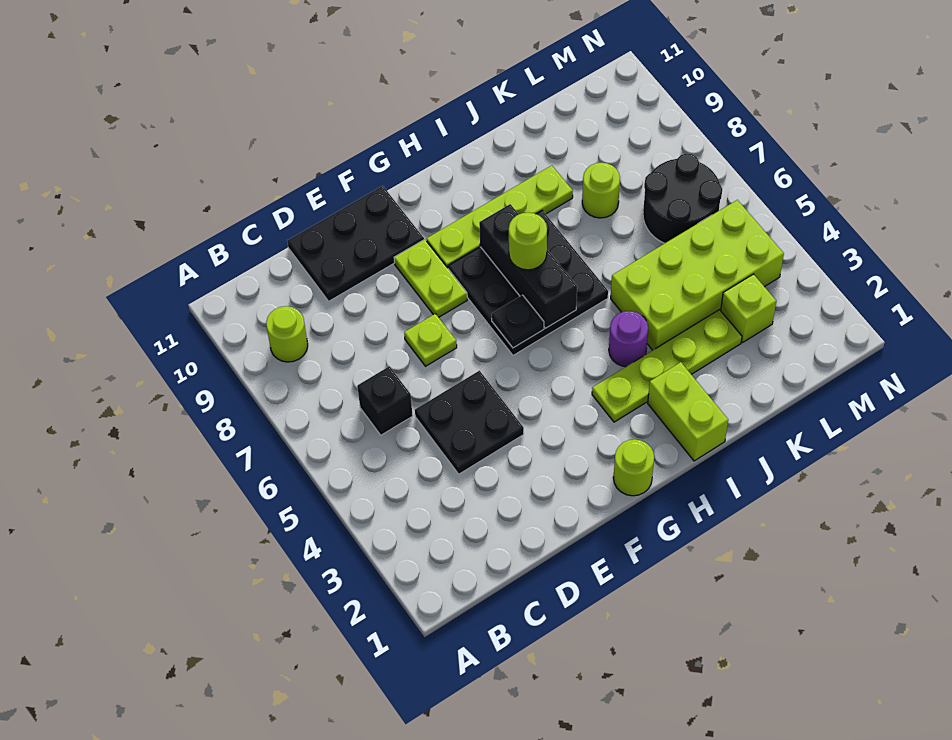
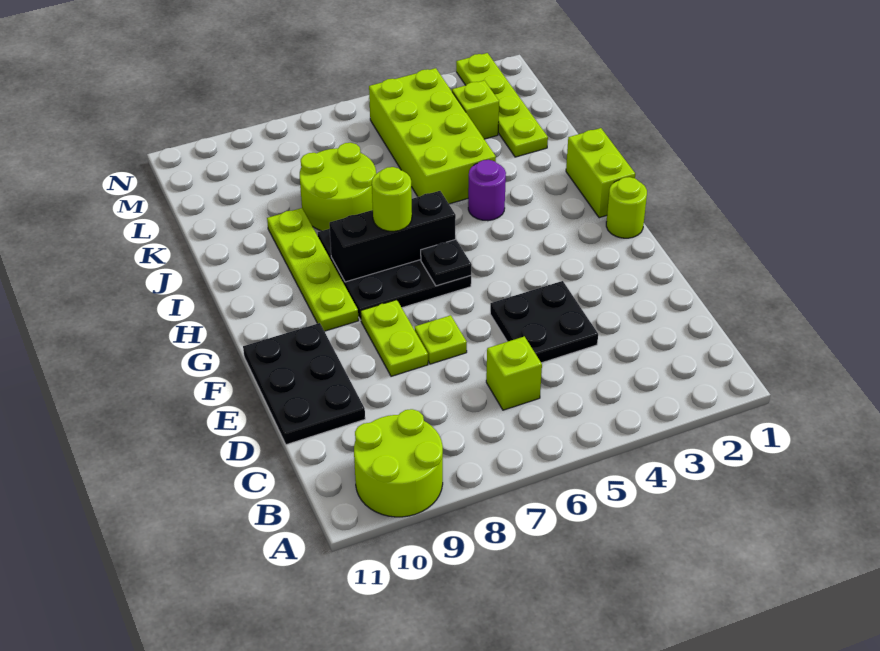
lime round brick B9 level 1 -> lime round brick A9:B10 level 1
black brick C6 level 1 -> lime brick C6 level 1
lime plate F8:F9 level 1 -> lime plate E8:F8 level 1
lime plate H3:K3 level 1 -> lime plate K2:N2 level 1
lime brick I1:I2 level 1 -> lime brick H1:I1 level 1
lime round brick K8 level 1 -> lime round brick J7:K8 level 1
black round brick L6:M7 level 1 -> none

